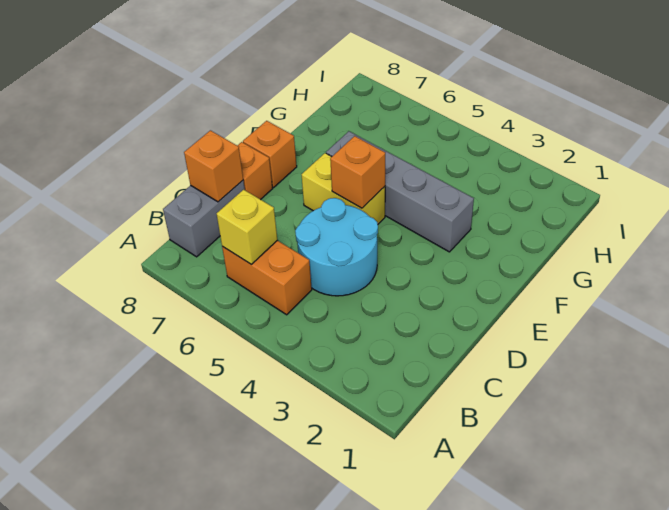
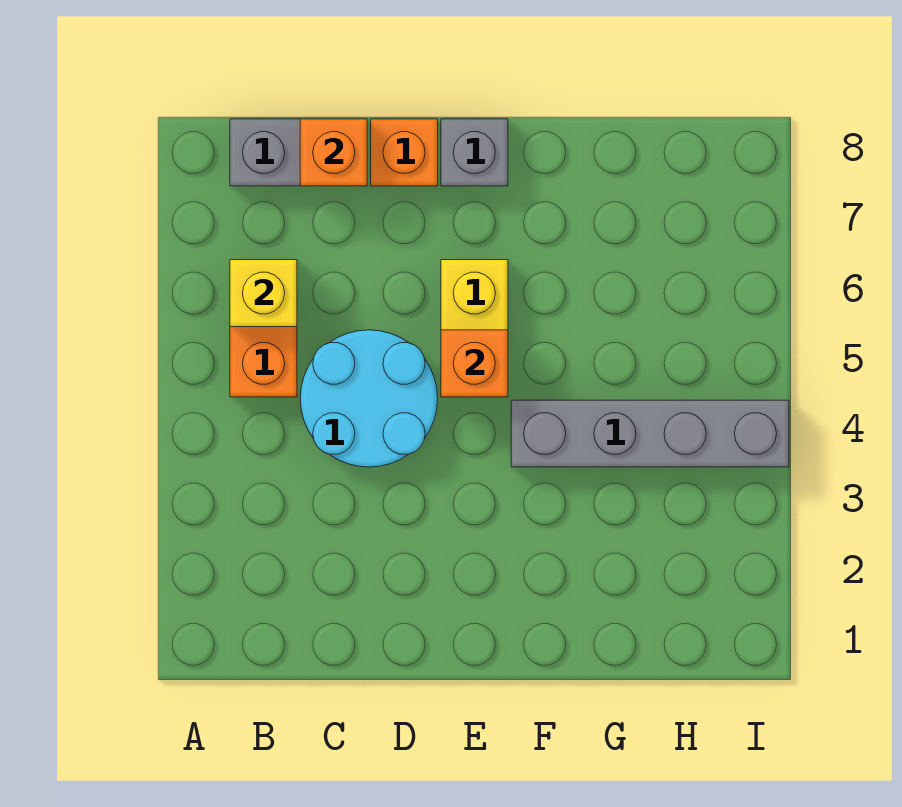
orange brick E8 level 1 -> grey brick E8 level 1
grey brick F3:F6 level 1 -> grey brick F4:I4 level 1

